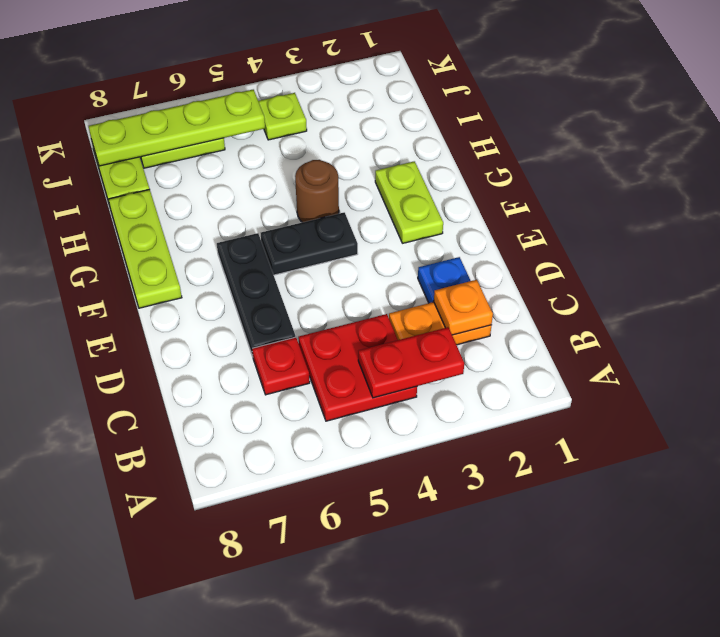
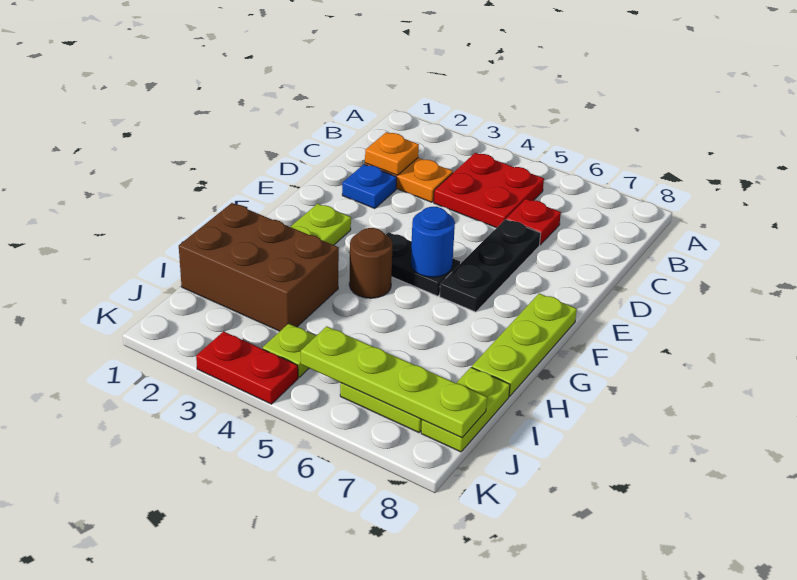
red plate B3:B4 level 2 -> red plate K3:K4 level 1
none -> blue round brick F5 level 2
none -> brown brick H1:I3 level 1

